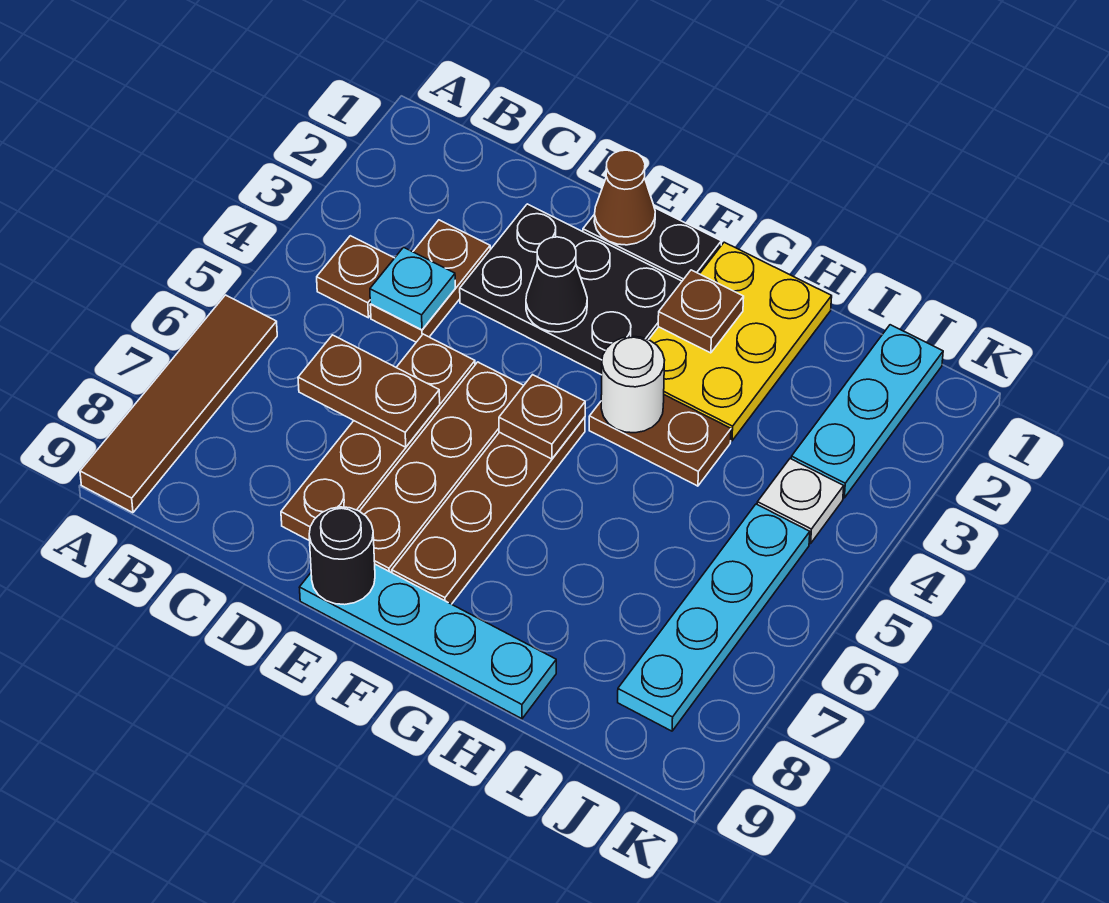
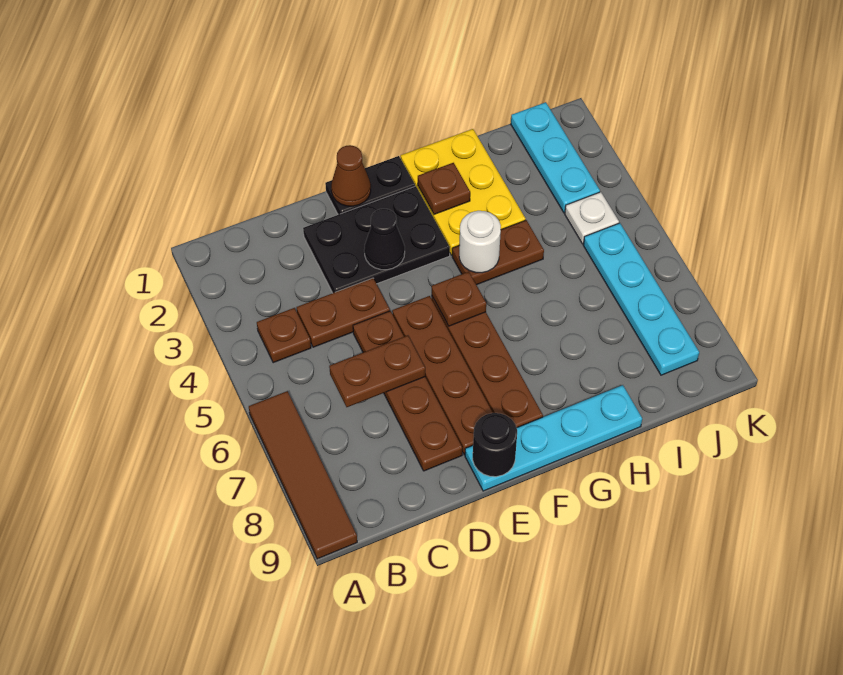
brown plate C3:C4 level 1 -> brown plate C4:D4 level 1
cyan plate C4 level 2 -> none

